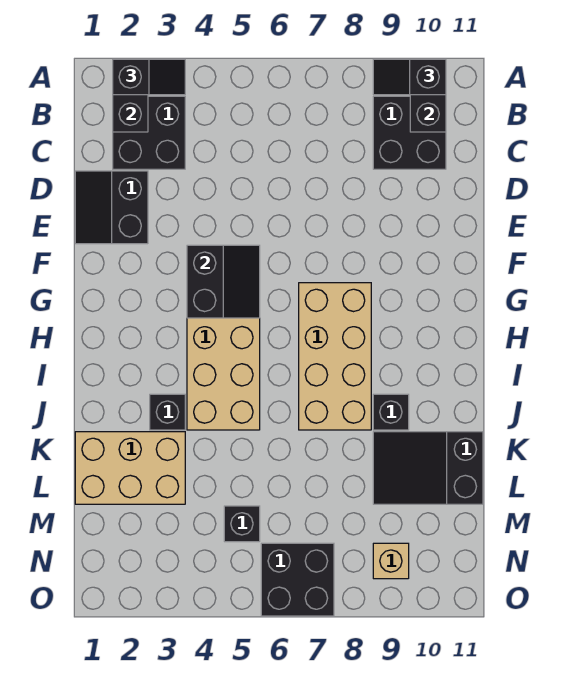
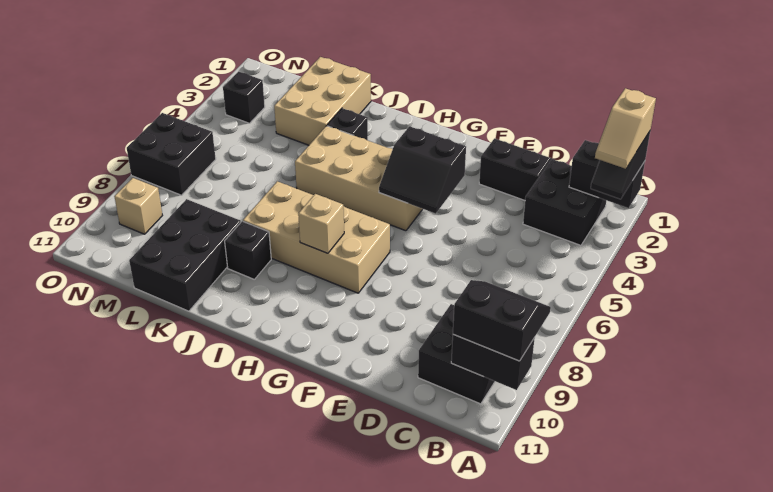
none -> tan slope A2:A3 level 4 top 2
black slope A9:A10 level 3 top 10 -> black slope A9:B10 level 3 top 10
none -> tan brick H8 level 2
black slope K9:L11 level 1 top 11 -> black brick K9:L11 level 1
black brick M5 level 1 -> black brick N3 level 1

